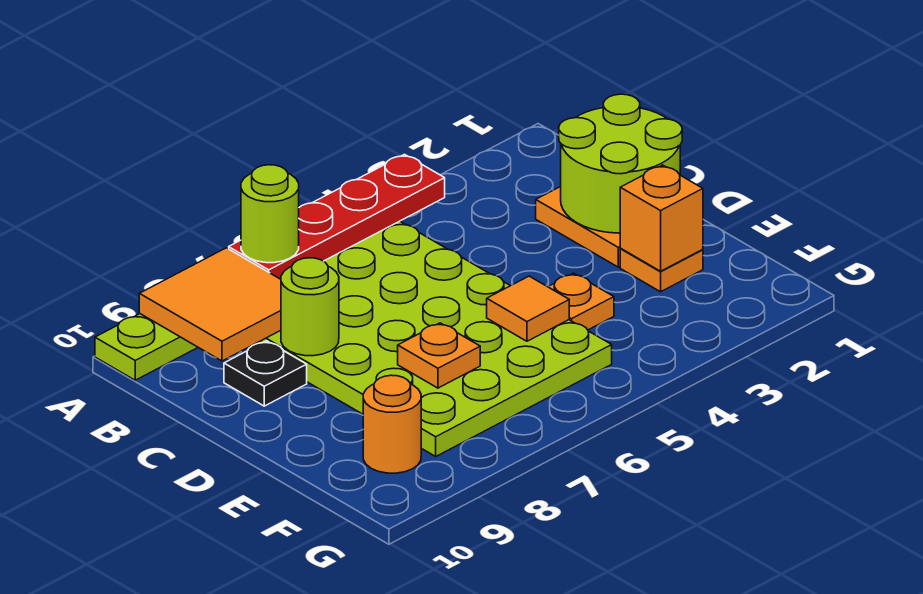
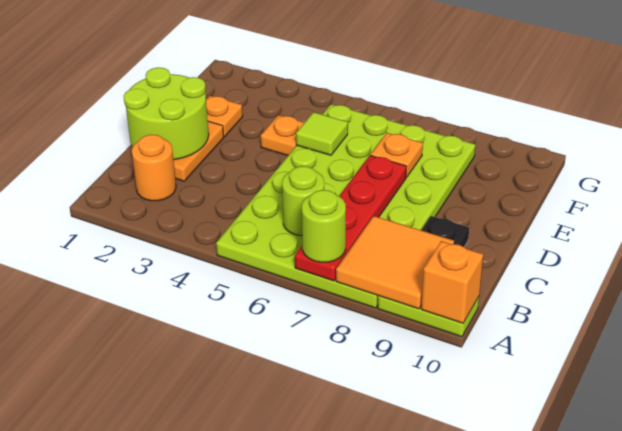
red plate A4:A7 level 2 -> red plate A7:D7 level 2
lime round brick C8 level 2 -> lime round brick B6 level 2
orange brick E2 level 2 -> orange brick A10 level 2
orange tile E5 level 2 -> lime tile E5 level 2
orange round brick F9 level 1 -> orange round brick B2 level 1

